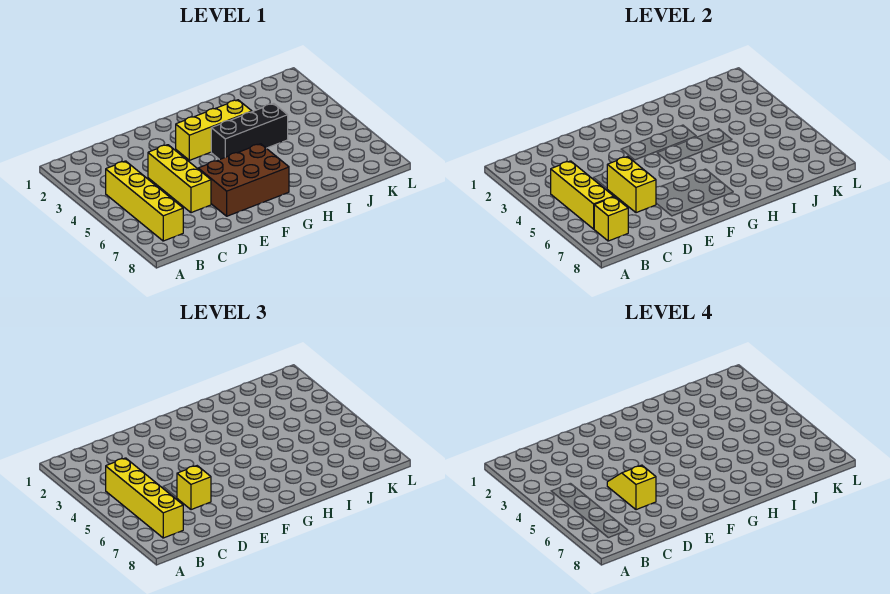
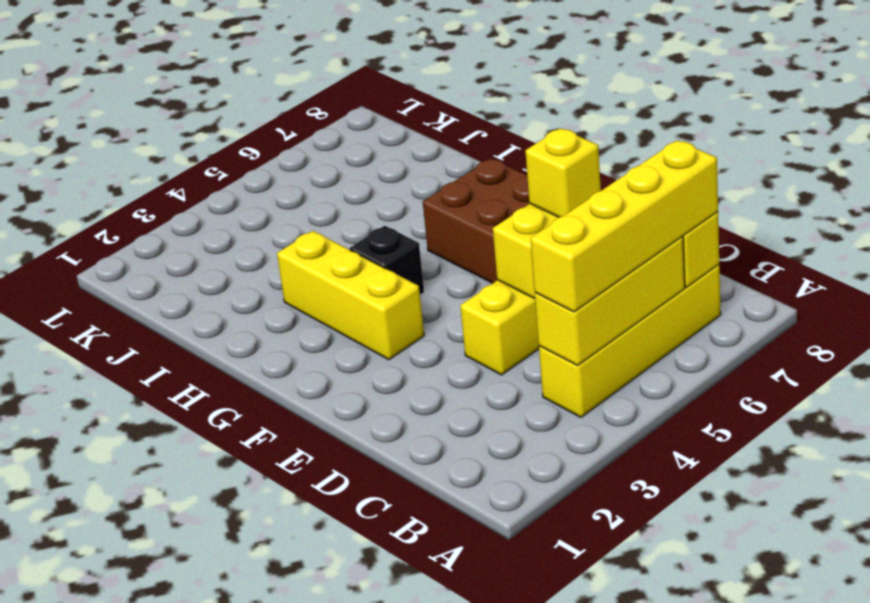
yellow slope D5:D6 level 4 top 6 -> none
black brick G4:I4 level 1 -> black brick G4 level 1

